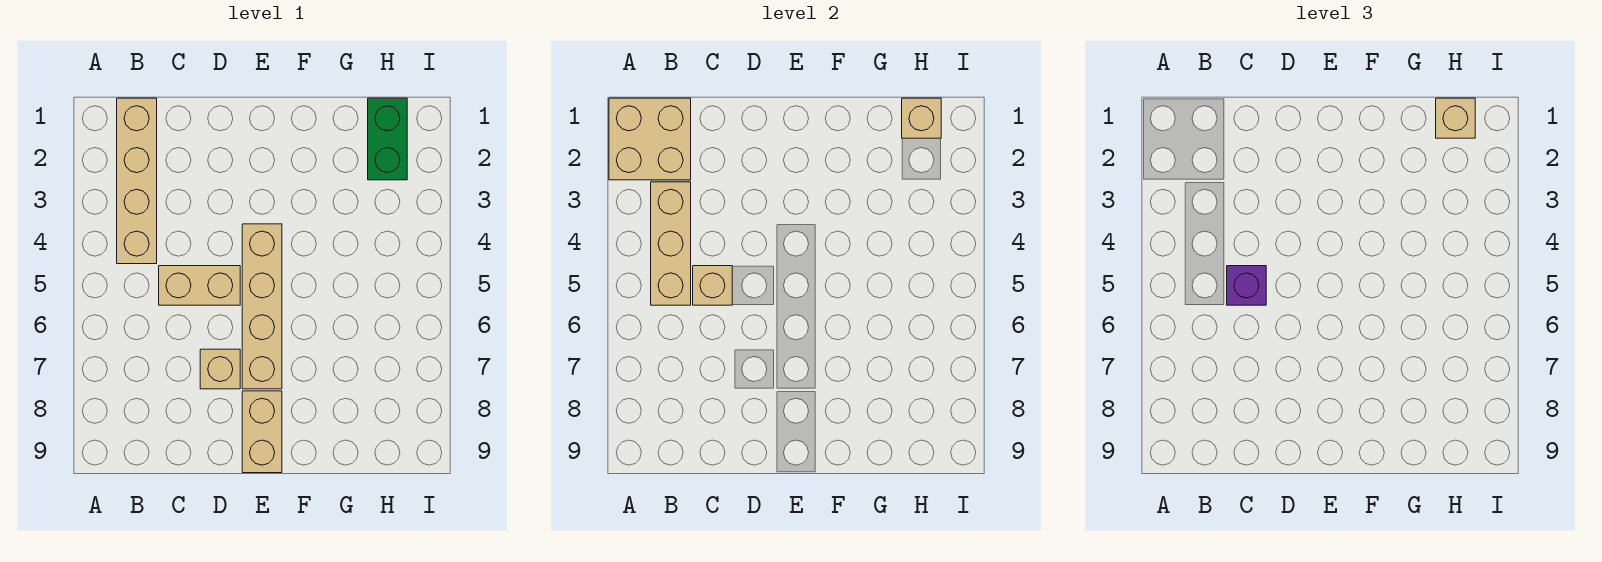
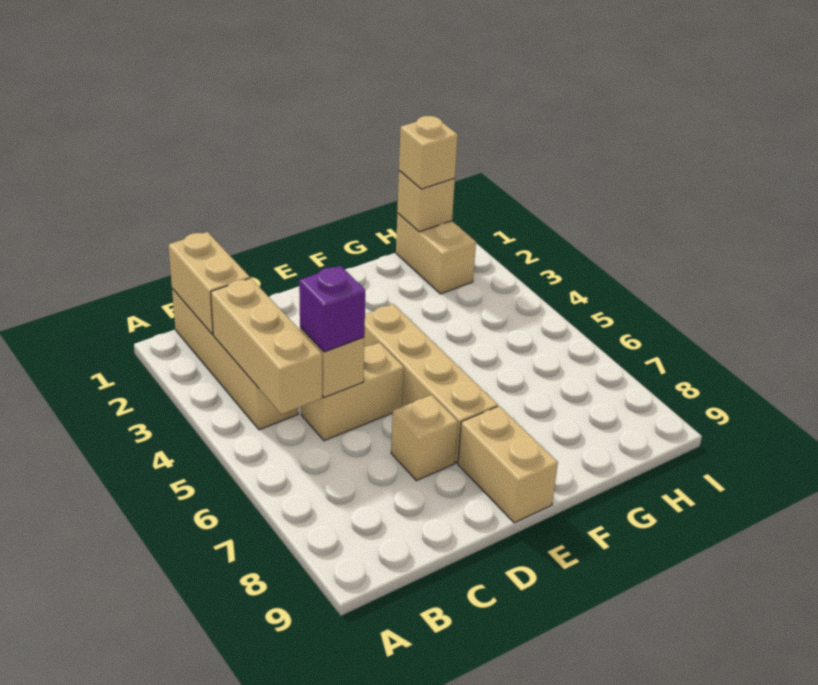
tan brick A1:B2 level 2 -> tan brick B1:B2 level 2
green brick H1:H2 level 1 -> tan brick H1:H2 level 1

